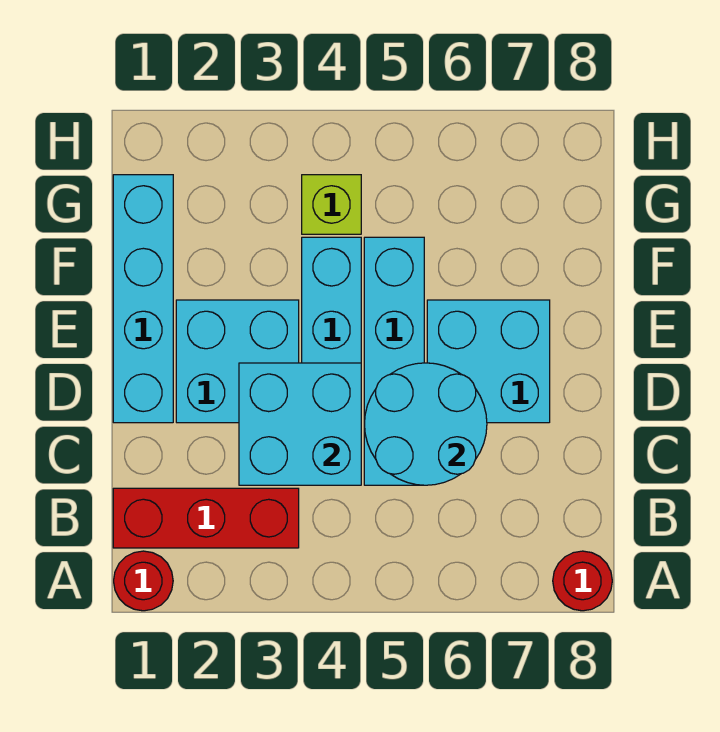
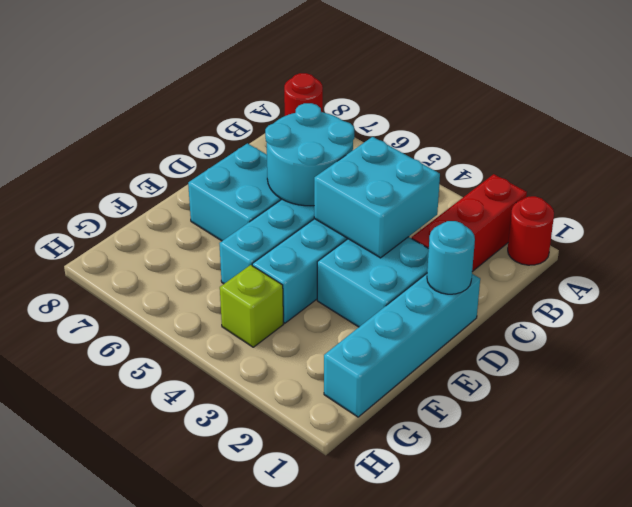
red brick B1:B3 level 1 -> red brick A2:C2 level 1
none -> cyan round brick D1 level 2

